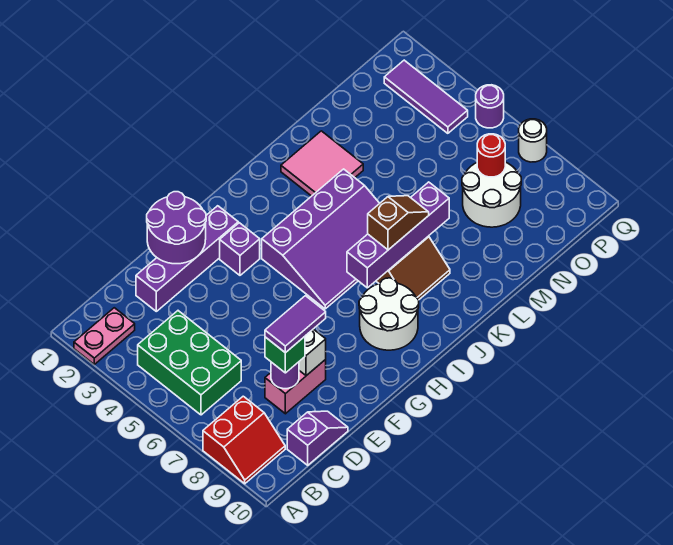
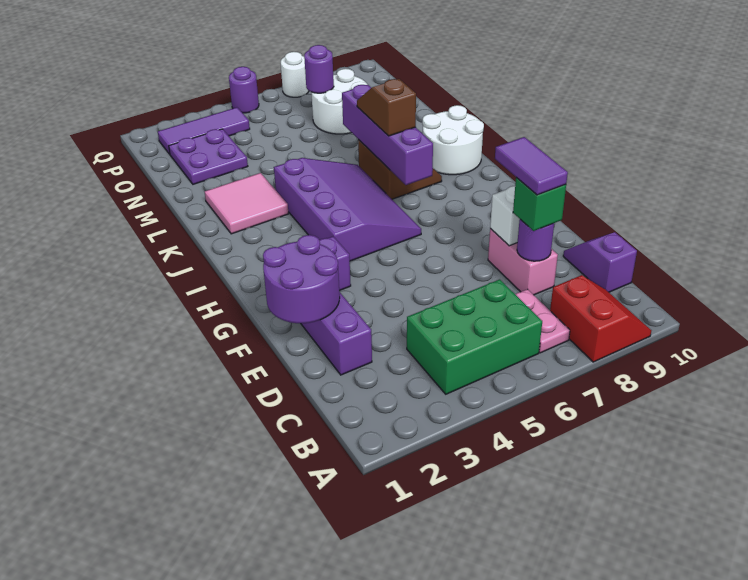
pink plate A2:B2 level 1 -> pink plate B7:C7 level 1
white round brick H8:I9 level 1 -> white round brick J9:K10 level 1
none -> purple plate N2:O3 level 1
red round brick O7 level 2 -> purple round brick O7 level 2

